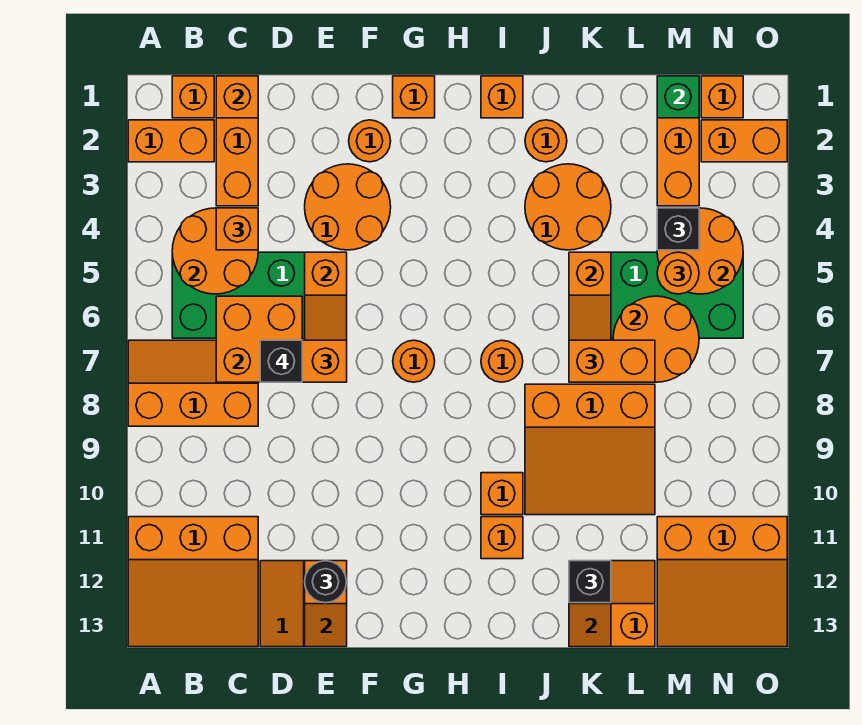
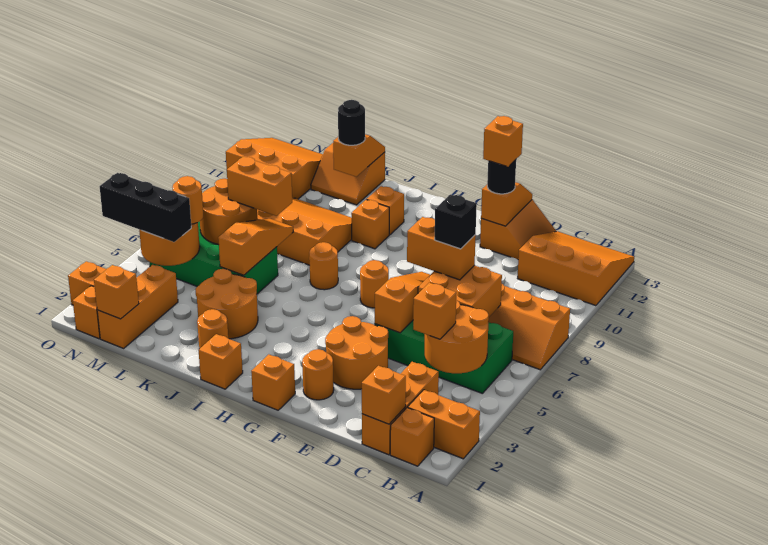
none -> orange brick E12 level 4
black brick K12 level 3 -> black round brick K12 level 3
green brick M1 level 2 -> orange brick M1 level 2
black brick M4 level 3 -> black brick M4:O4 level 3

